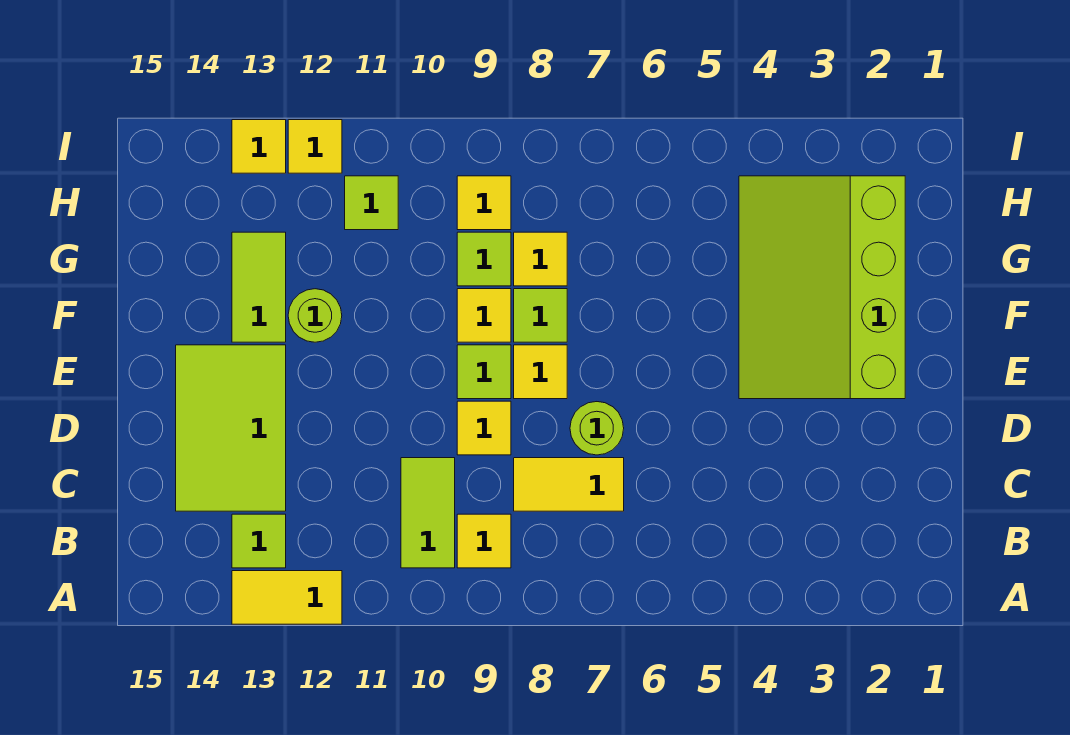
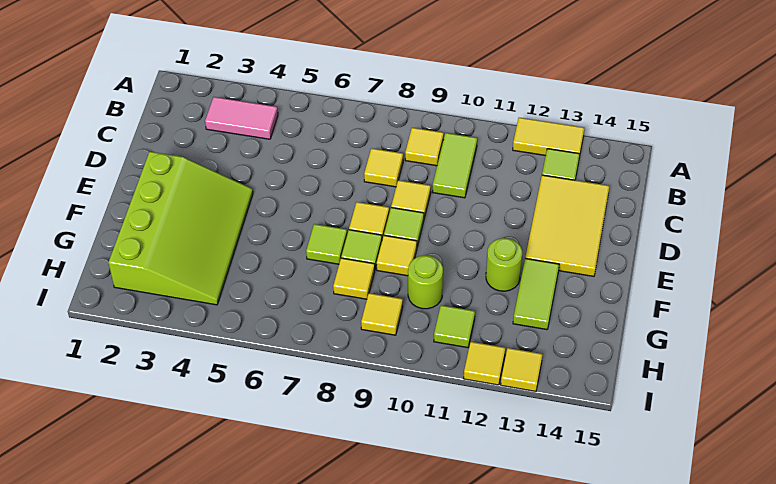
none -> pink tile B3:B4 level 1
yellow tile C7:C8 level 1 -> yellow tile C8 level 1
lime tile C13:E14 level 1 -> yellow tile C13:E14 level 1
lime round brick D7 level 1 -> lime round brick G10 level 1
lime tile G9 level 1 -> lime tile F7 level 1

